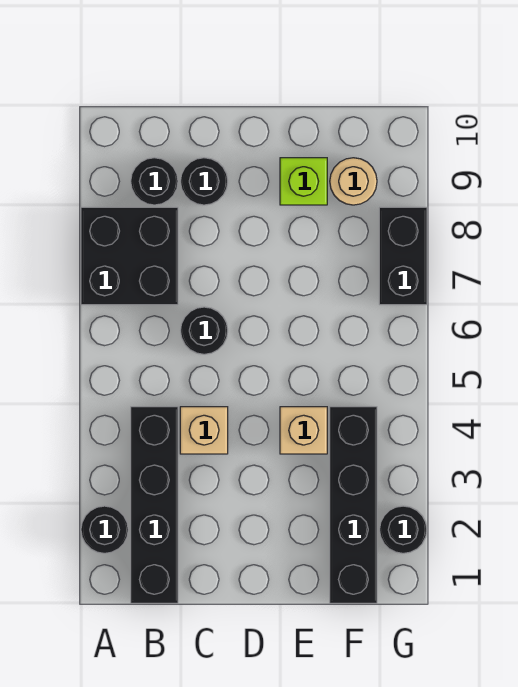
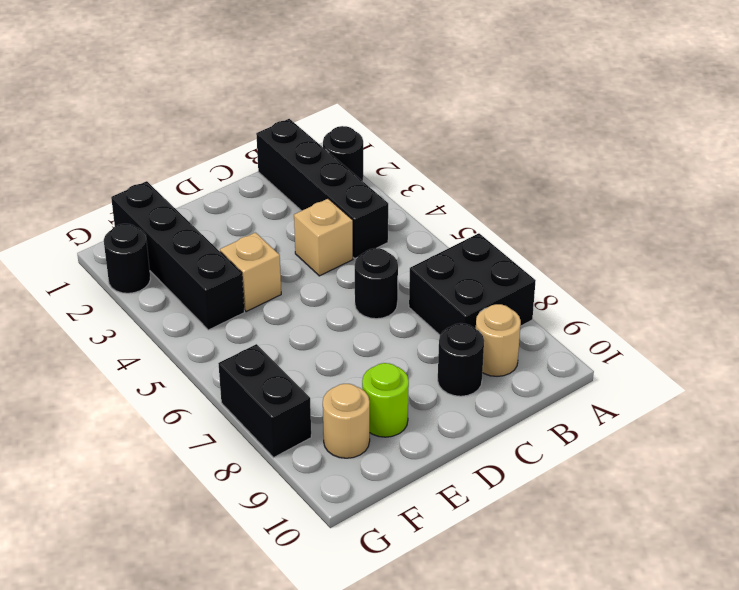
black round brick B9 level 1 -> tan round brick B9 level 1
lime brick E9 level 1 -> lime round brick E9 level 1

